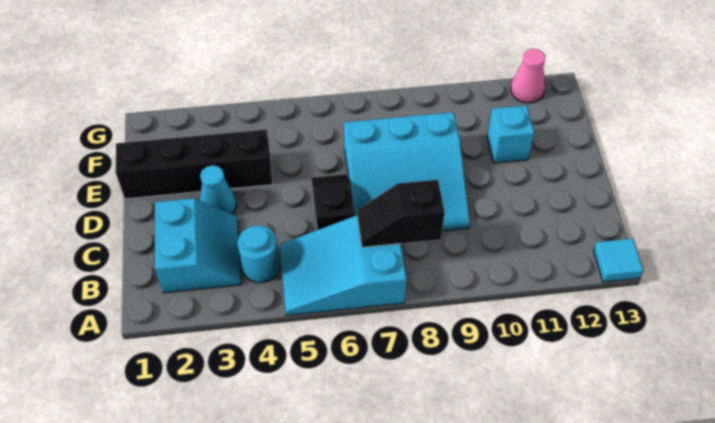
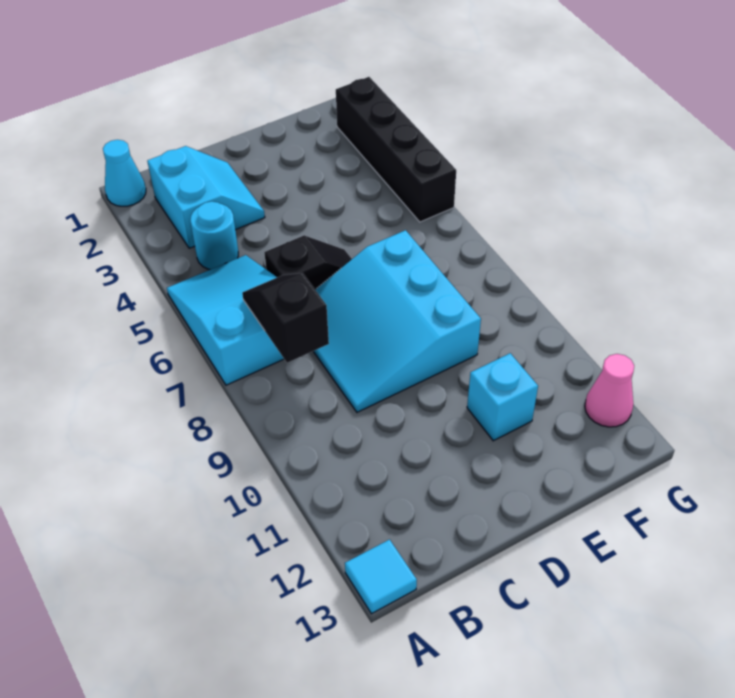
cyan slope B2:C3 level 1 top 2 -> cyan slope B2:C3 level 1 top B
cyan cone D3 level 1 -> cyan cone A1 level 1
black brick E1:E4 level 1 -> black brick G2:G5 level 1

